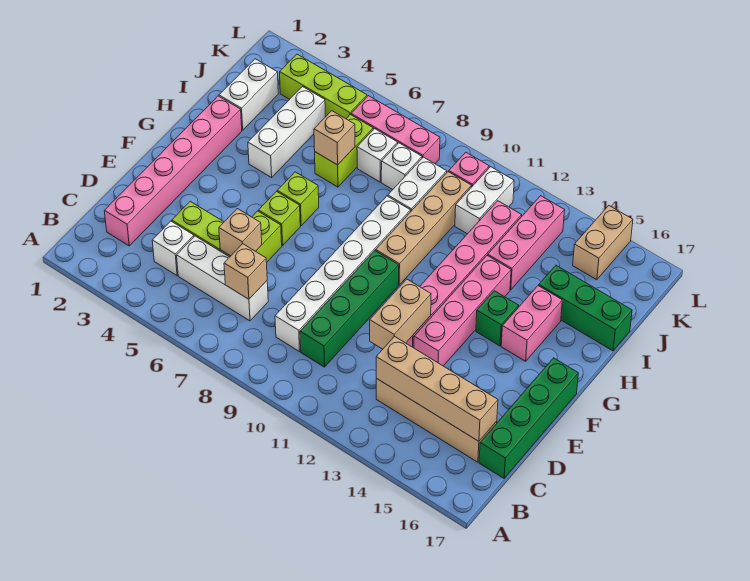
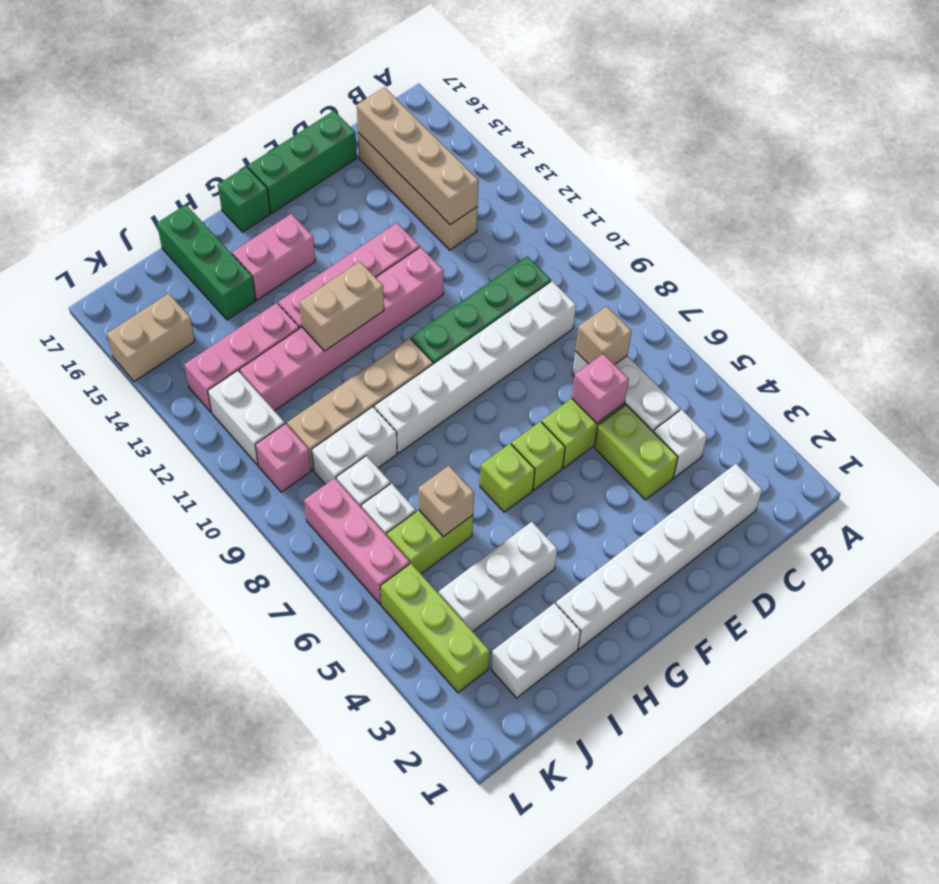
pink brick C2:H2 level 1 -> white brick C2:H2 level 1
green brick C17:F17 level 1 -> green brick D17:F17 level 1
tan brick D6 level 2 -> pink brick D6 level 2
tan brick D12:E12 level 2 -> tan brick G12:H12 level 2
green brick G14 level 1 -> green brick G17 level 1
white brick J11:K11 level 1 -> white brick K11:K12 level 1

